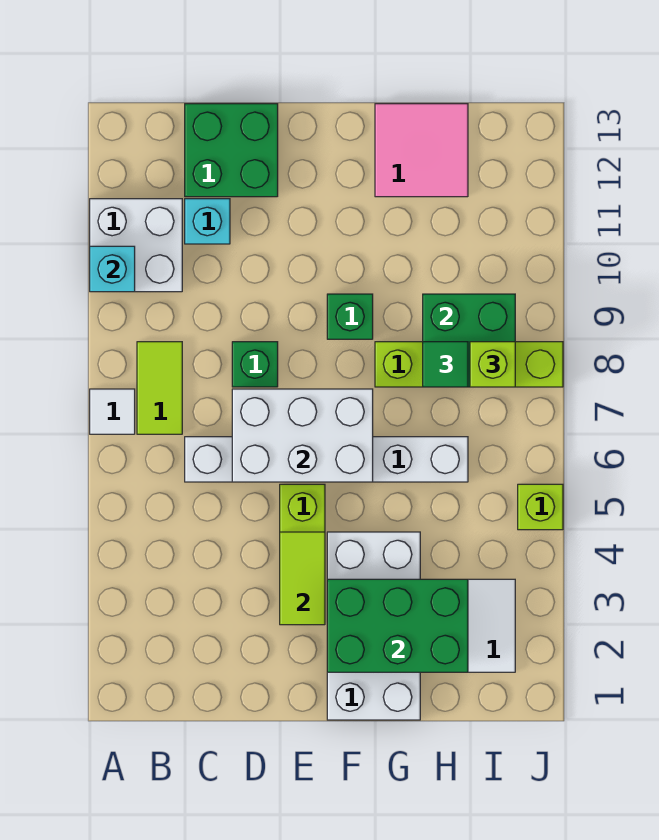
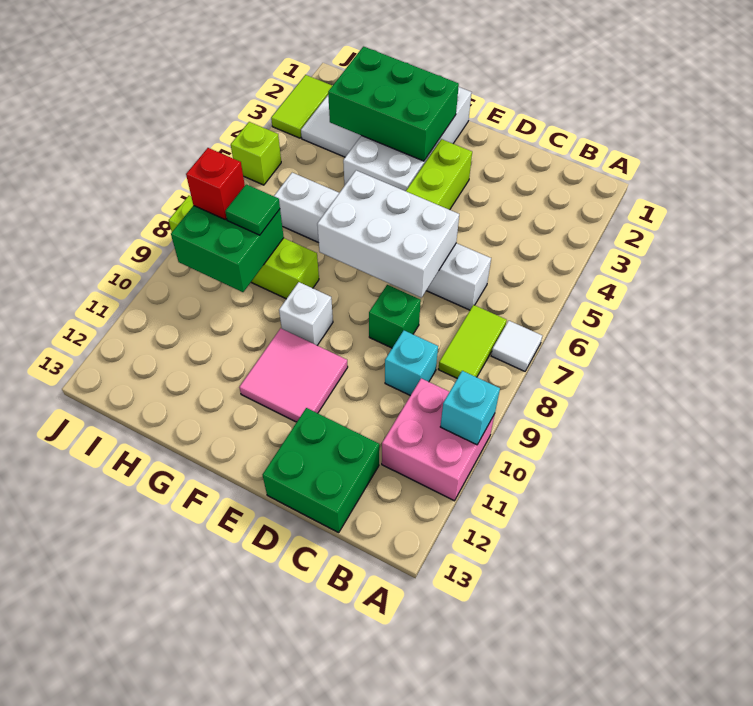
white brick A10:B11 level 1 -> pink brick A10:B11 level 1
cyan brick C11 level 1 -> cyan brick C9 level 1
lime tile E3:E4 level 2 -> lime tile J2:J3 level 1
green brick F9 level 1 -> white brick F9 level 1
pink tile G12:H13 level 1 -> pink tile E10:F11 level 1
lime brick I8 level 3 -> red brick I8 level 3

